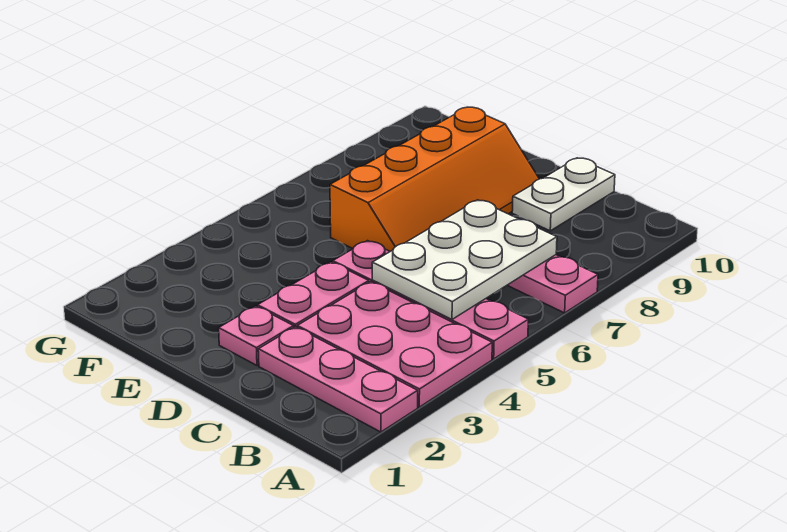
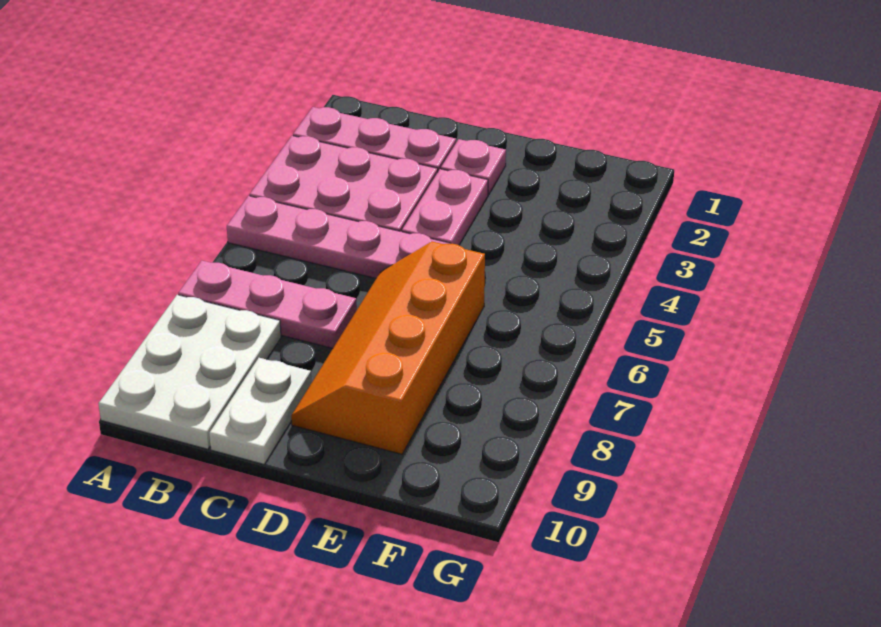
white plate B5:C7 level 2 -> white plate A8:B10 level 1

